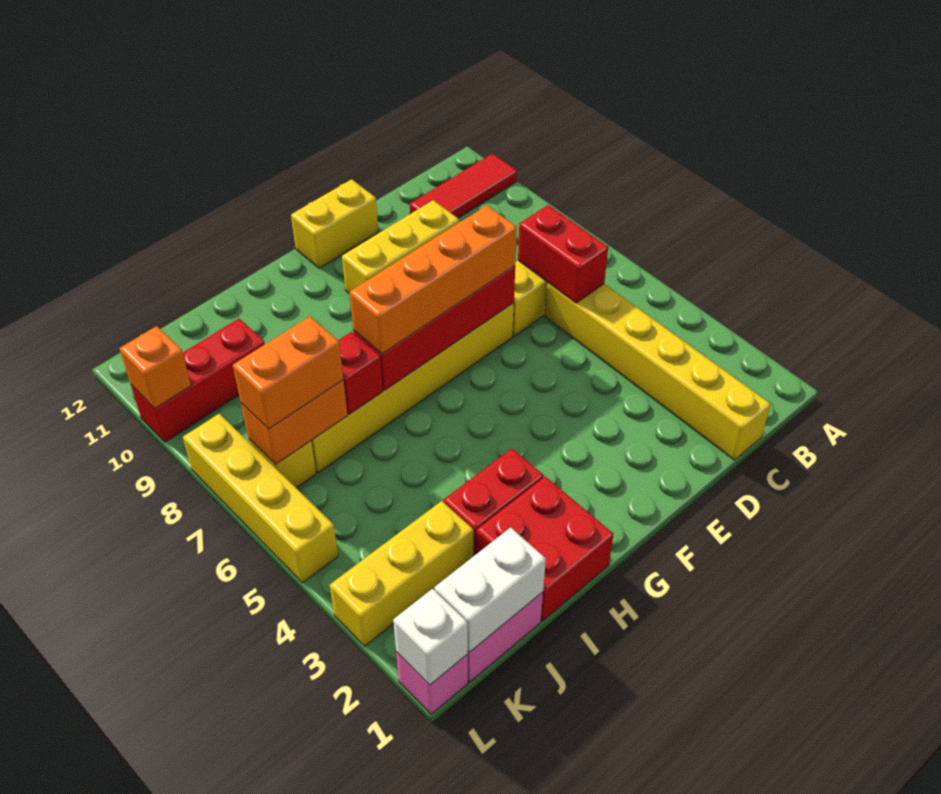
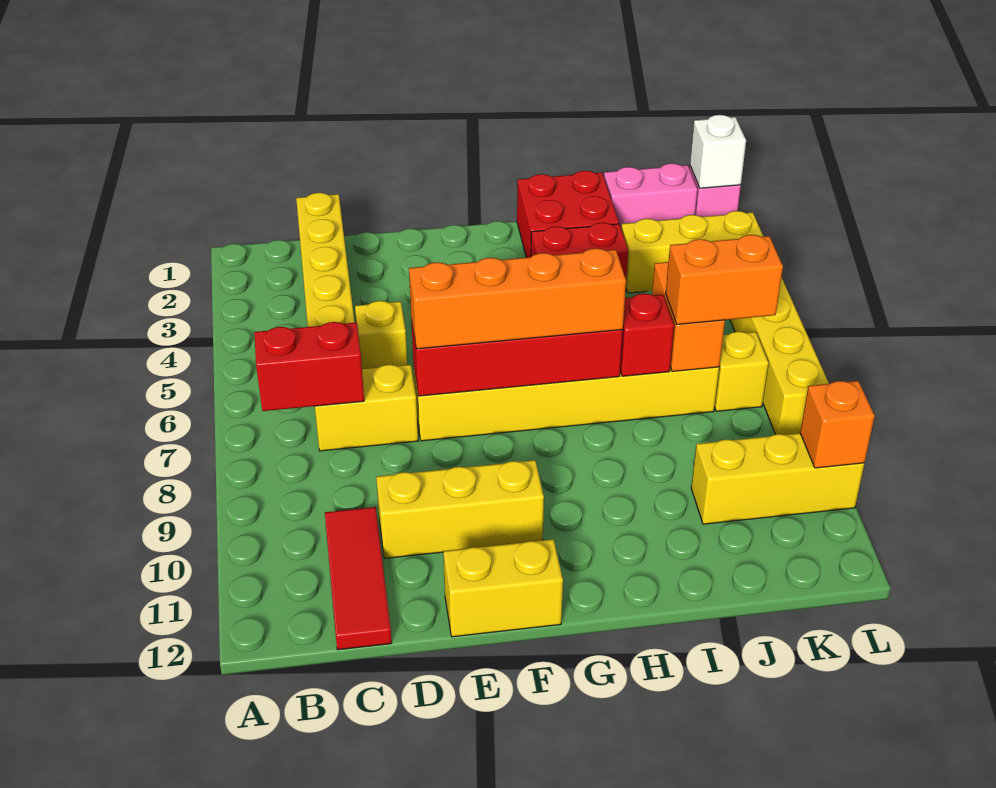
red tile A11:C11 level 1 -> red tile C10:C12 level 1
red brick C6:C7 level 2 -> red brick B7:C7 level 2
none -> yellow brick D5 level 1
white brick J1:K1 level 2 -> none
orange brick J7:K7 level 2 -> orange brick J6:J7 level 2
red brick J10:L10 level 1 -> yellow brick J10:L10 level 1

